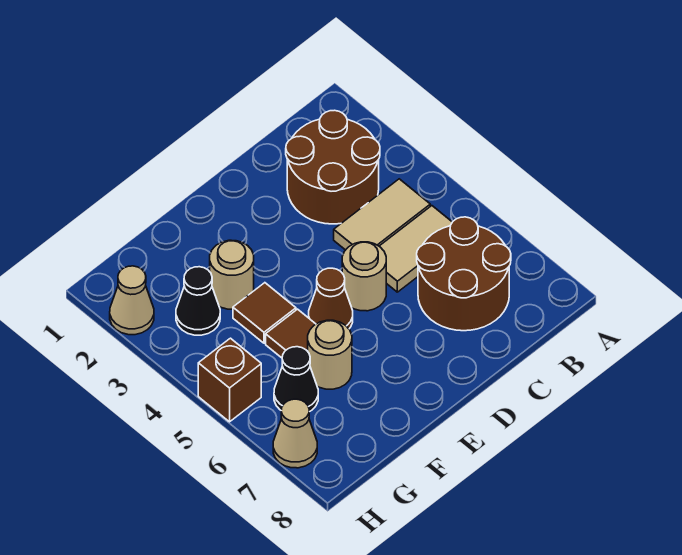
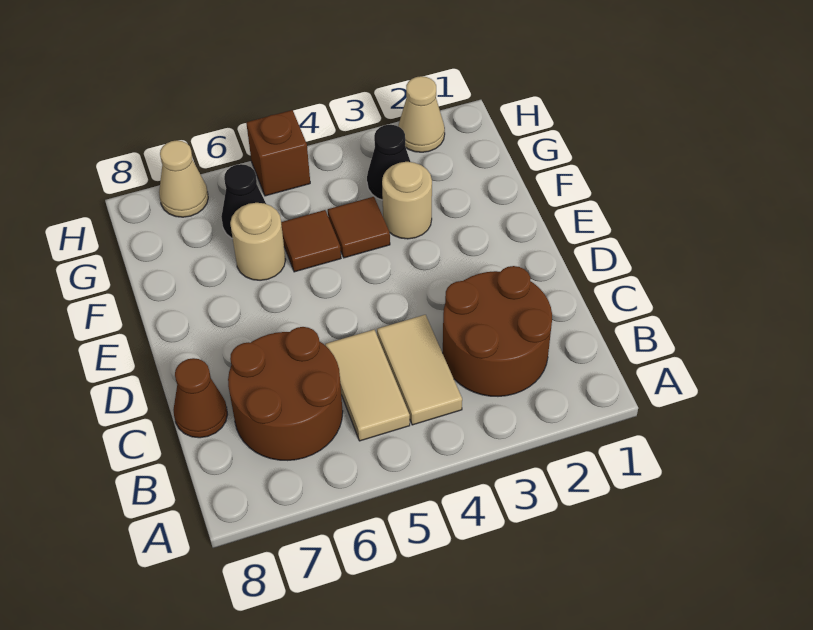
tan round brick D5 level 1 -> none
brown cone E5 level 1 -> brown cone C8 level 1

